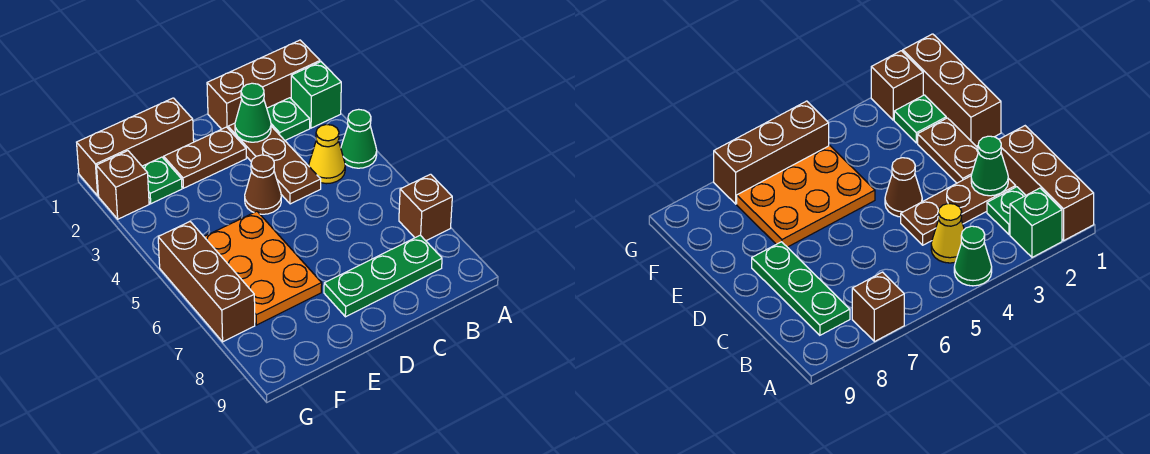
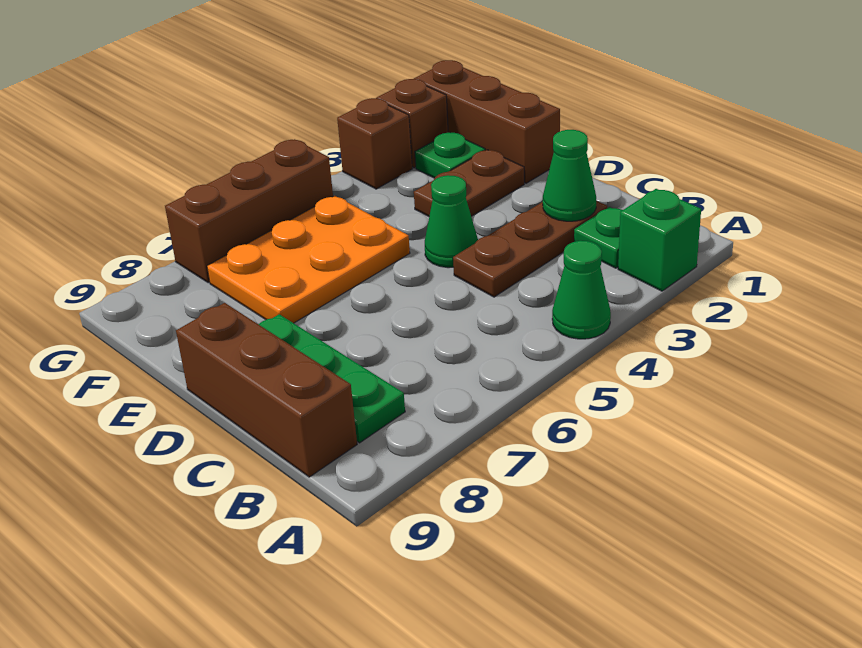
brown brick A1:C1 level 1 -> brown brick B9:D9 level 1
brown brick A7 level 1 -> brown brick G3 level 1
yellow cone B4 level 1 -> none
brown plate D2:E2 level 1 -> brown plate E2:E3 level 1
brown cone D4 level 1 -> green cone D4 level 1

